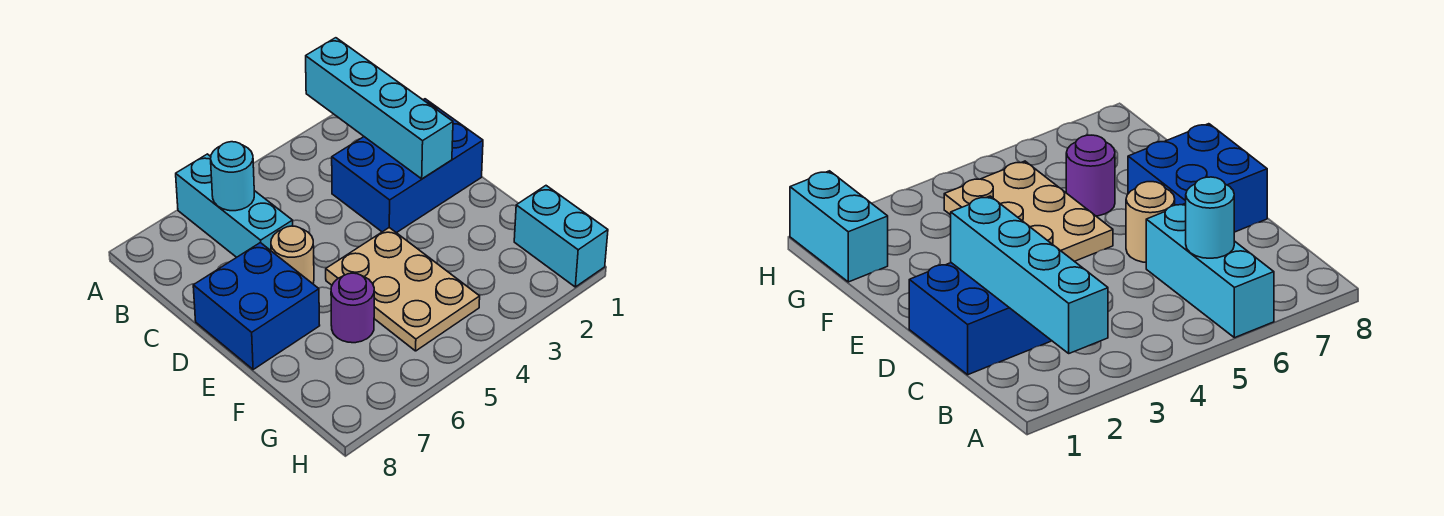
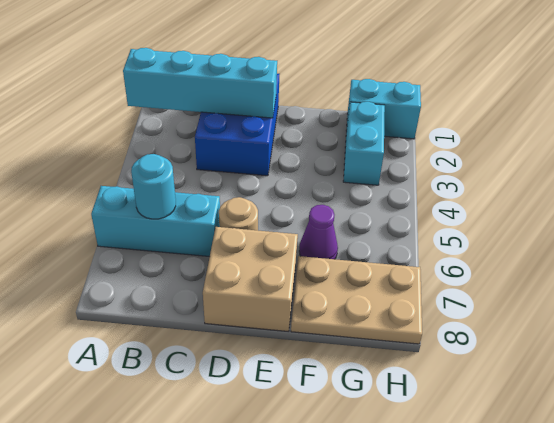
blue brick D7:E8 level 1 -> tan brick D7:E8 level 1
tan plate E4:G5 level 1 -> tan plate F7:H8 level 1
purple round brick F6 level 1 -> purple cone F6 level 1
none -> cyan brick G2:G3 level 1

